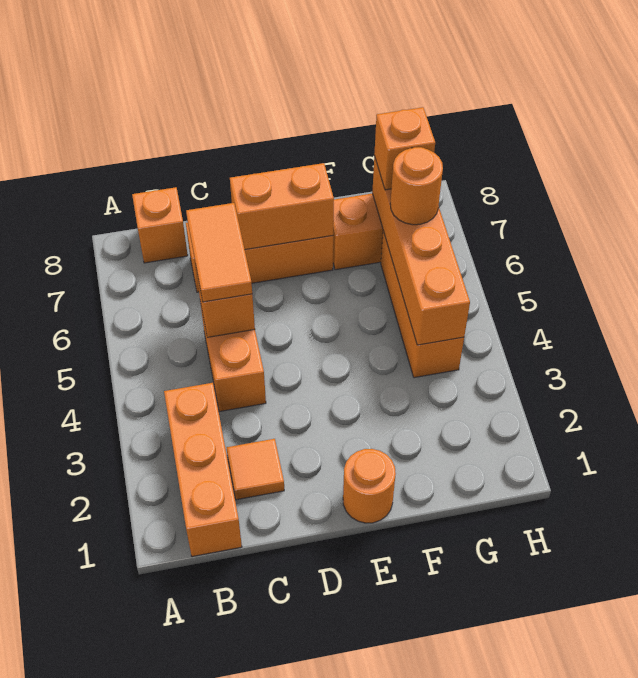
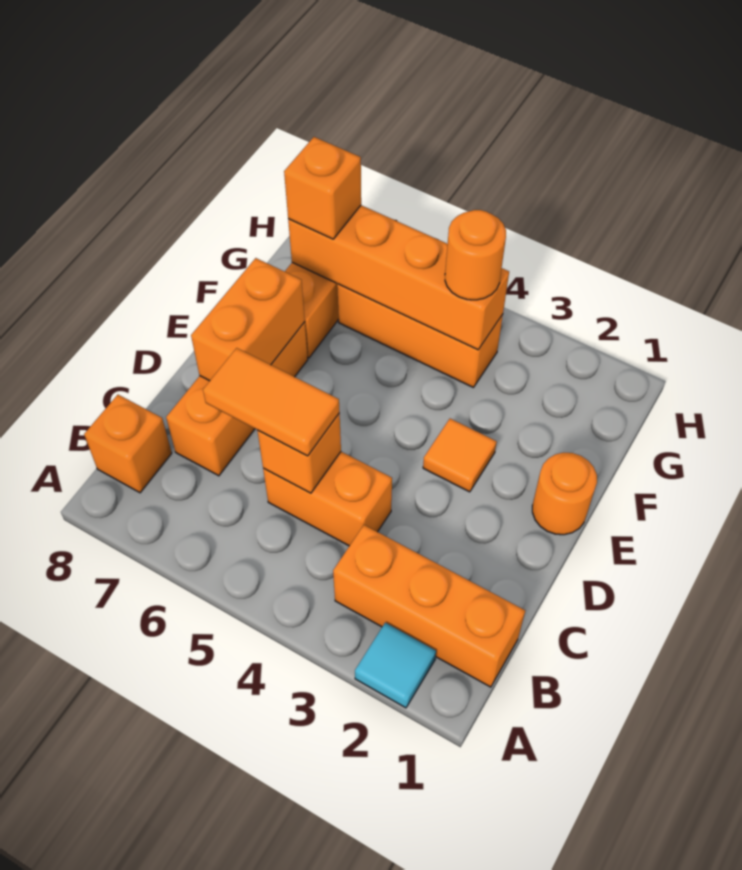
none -> cyan tile A2 level 1
orange tile C2 level 1 -> orange tile E3 level 1
orange round brick G6 level 3 -> orange round brick G4 level 3

